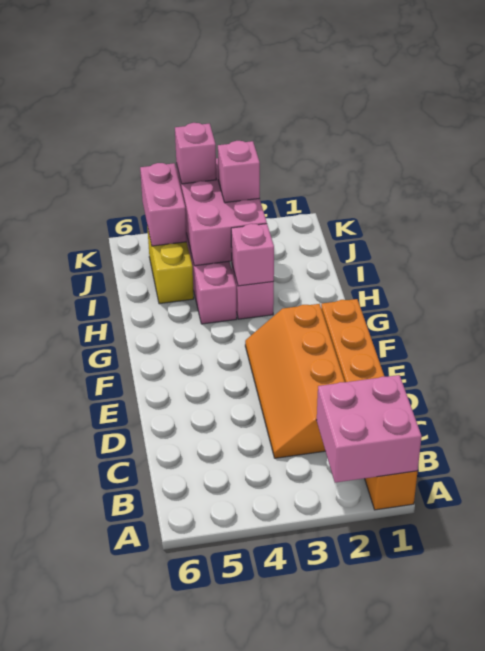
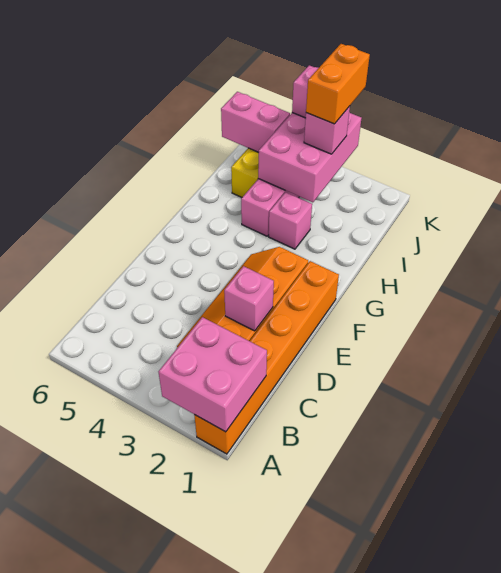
pink brick H3 level 2 -> pink brick D2 level 2
none -> orange brick J3:K3 level 4
pink brick J5:K5 level 2 -> pink brick J5:J6 level 2

